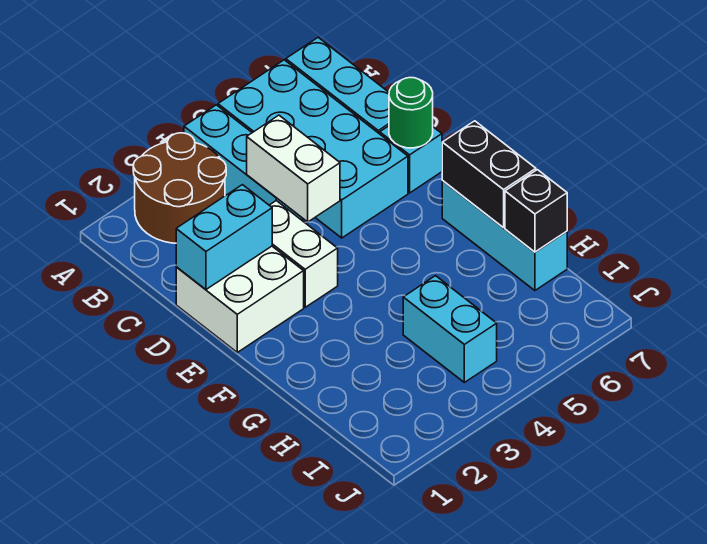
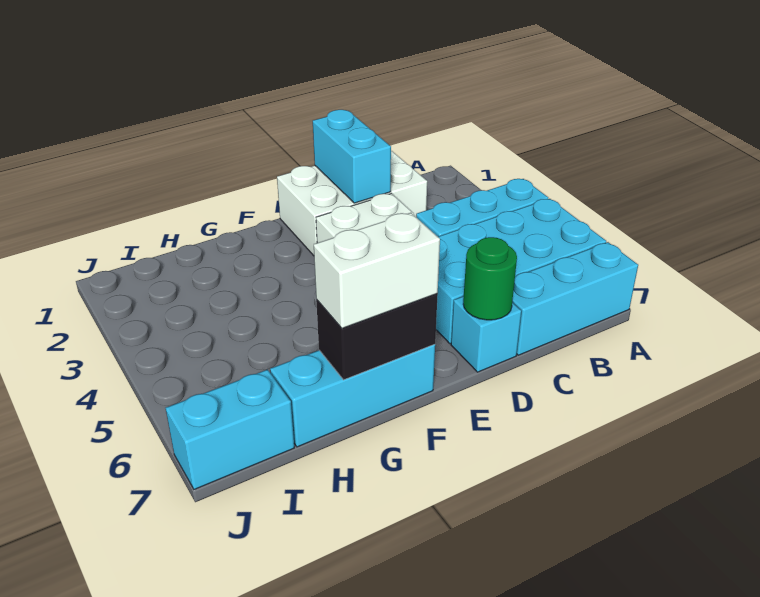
brown round brick A2:B3 level 1 -> none
white brick C4:D4 level 2 -> white brick F7:G7 level 3
white brick D1:E2 level 1 -> white brick C1:E2 level 1
cyan brick H4:I4 level 1 -> cyan brick I7:J7 level 1
black brick H7 level 2 -> none

